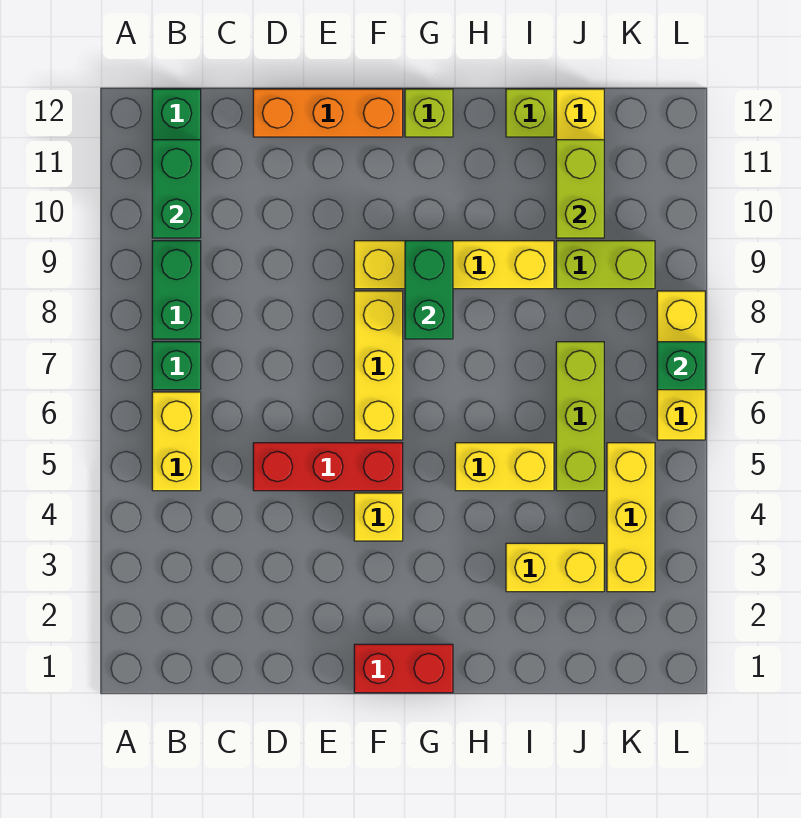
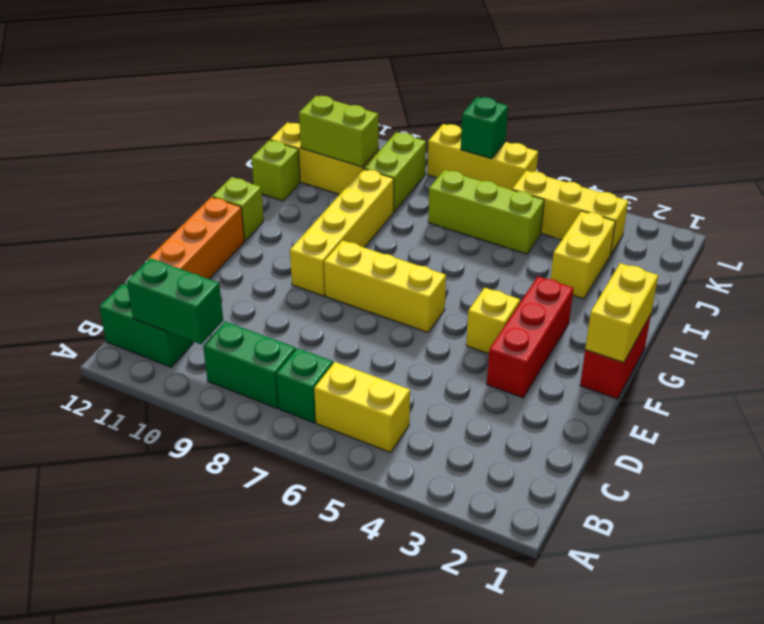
red brick D5:F5 level 1 -> red brick E3:G3 level 1
green brick G8:G9 level 2 -> none
yellow brick H5:I5 level 1 -> yellow brick F1:G1 level 2

